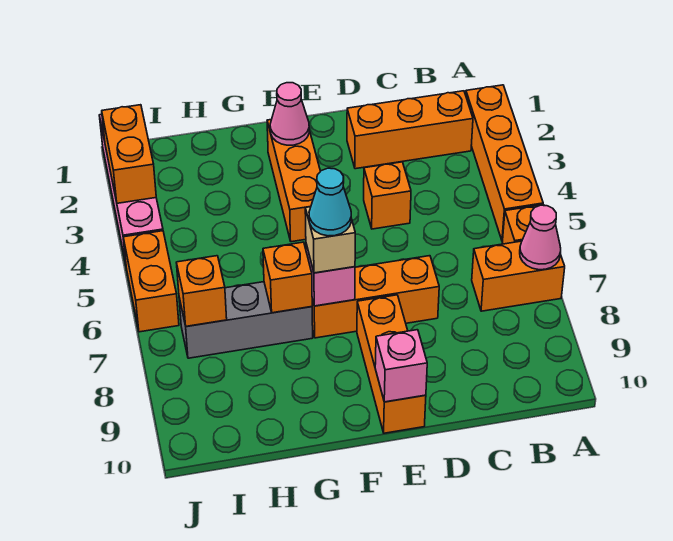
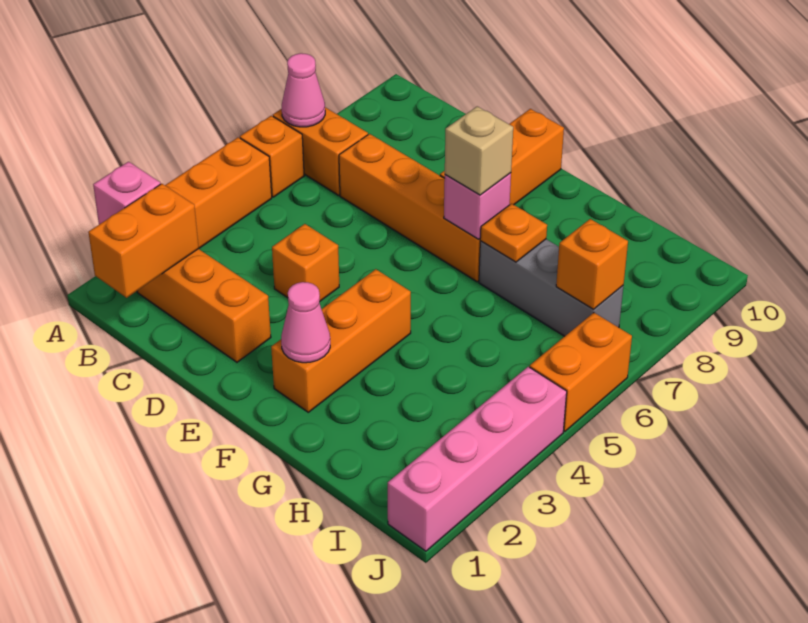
orange brick D7:F7 level 1 -> orange brick C7:F7 level 1
pink brick E10 level 2 -> pink brick A2 level 2
cyan cone F7 level 4 -> none
orange brick G7 level 2 -> orange plate G7 level 2
orange brick J2:J3 level 2 -> orange brick B1:B2 level 2

